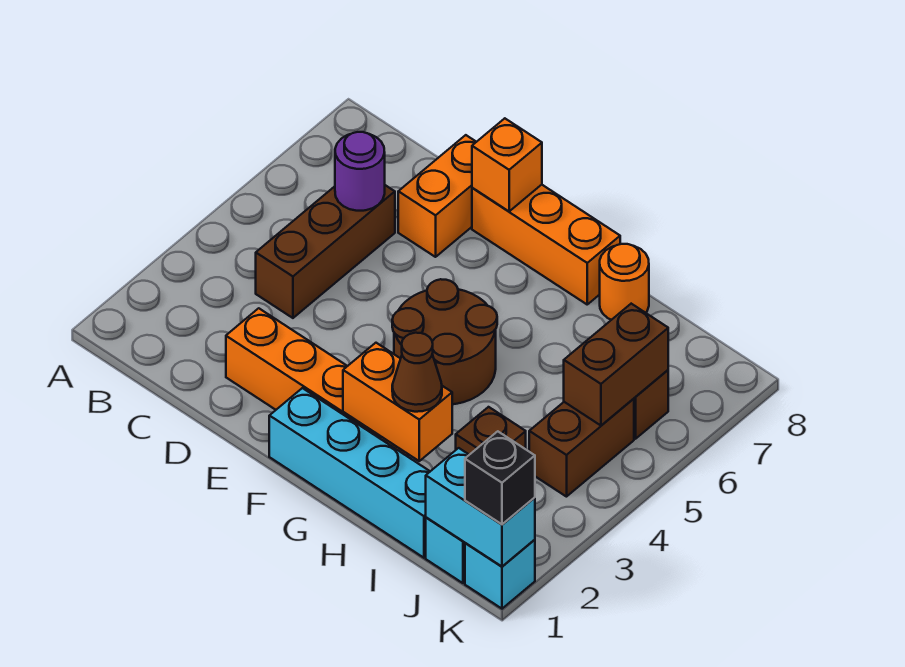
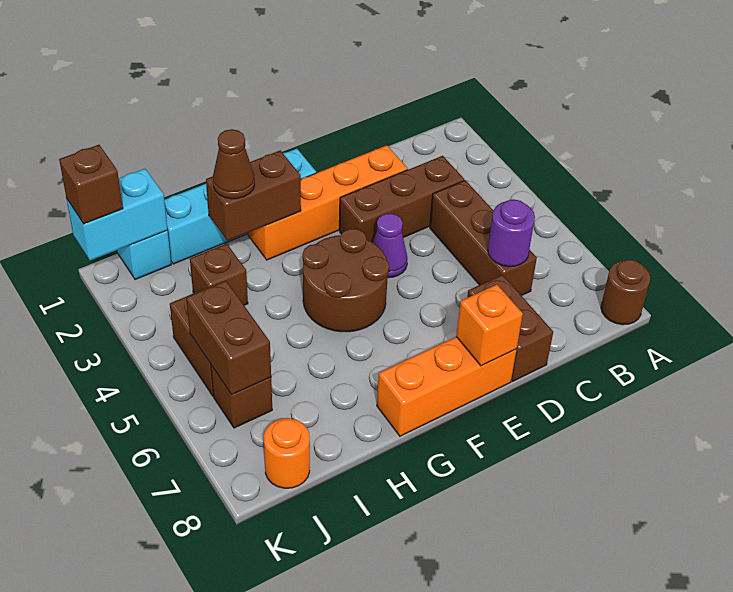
none -> brown round brick A8 level 1
none -> brown brick C3:E3 level 1
orange brick D7:D8 level 1 -> brown brick D7:D8 level 1
none -> purple cone E4 level 1
orange brick G2:H2 level 2 -> brown brick G2:H2 level 2
orange round brick H8 level 1 -> orange round brick J8 level 1
cyan brick K1 level 1 -> none
black brick K1 level 3 -> brown brick K1 level 3

